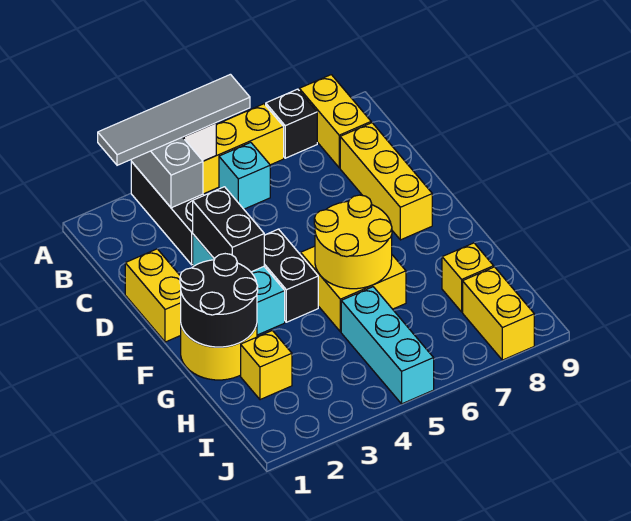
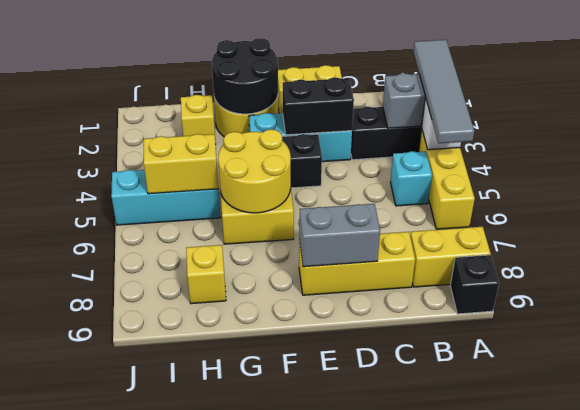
black brick A7 level 1 -> black brick A9 level 1
none -> grey brick D8:E8 level 2
yellow brick I8:J8 level 1 -> yellow brick H5:I5 level 2

